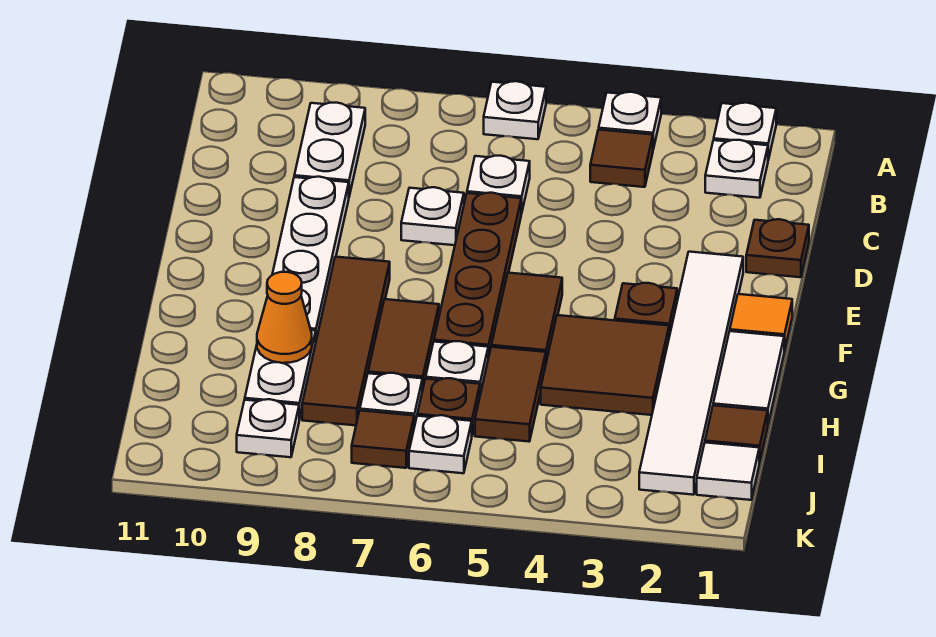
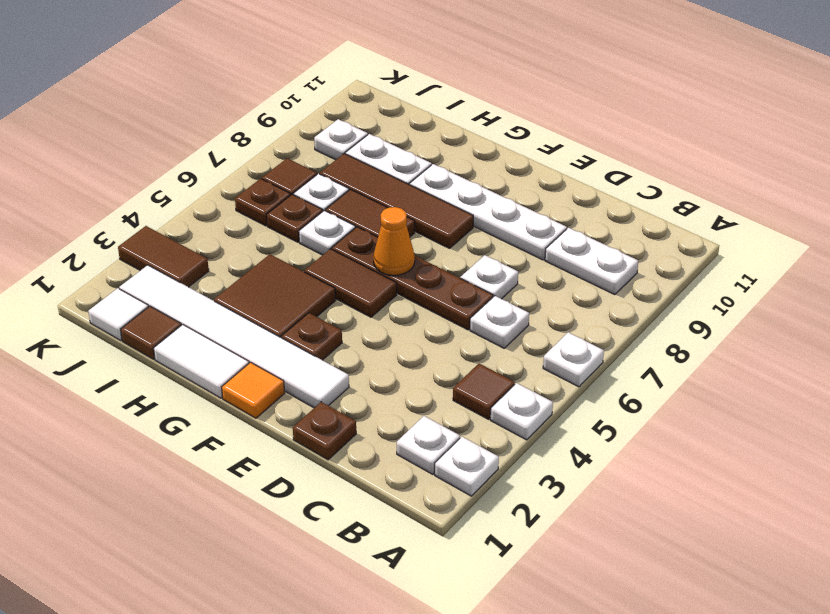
brown tile H5:I5 level 1 -> brown tile J3:K3 level 1
orange cone H9 level 2 -> orange cone F6 level 2
white plate J6 level 1 -> brown plate J6 level 1

